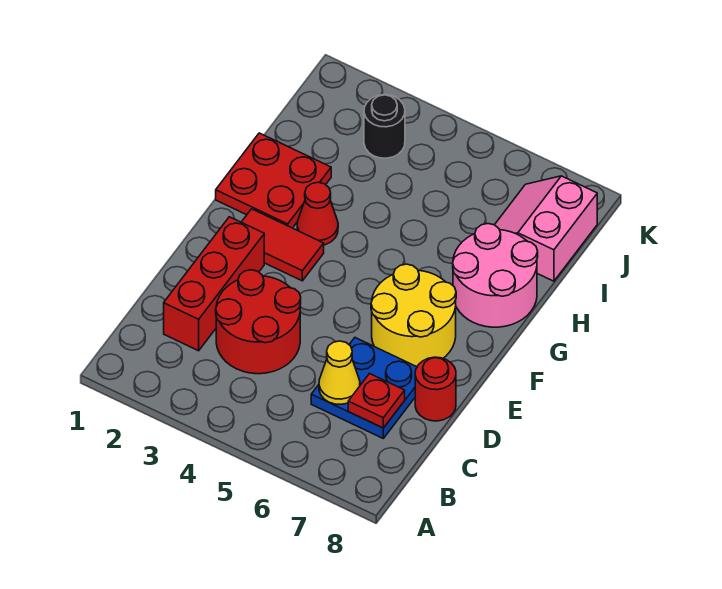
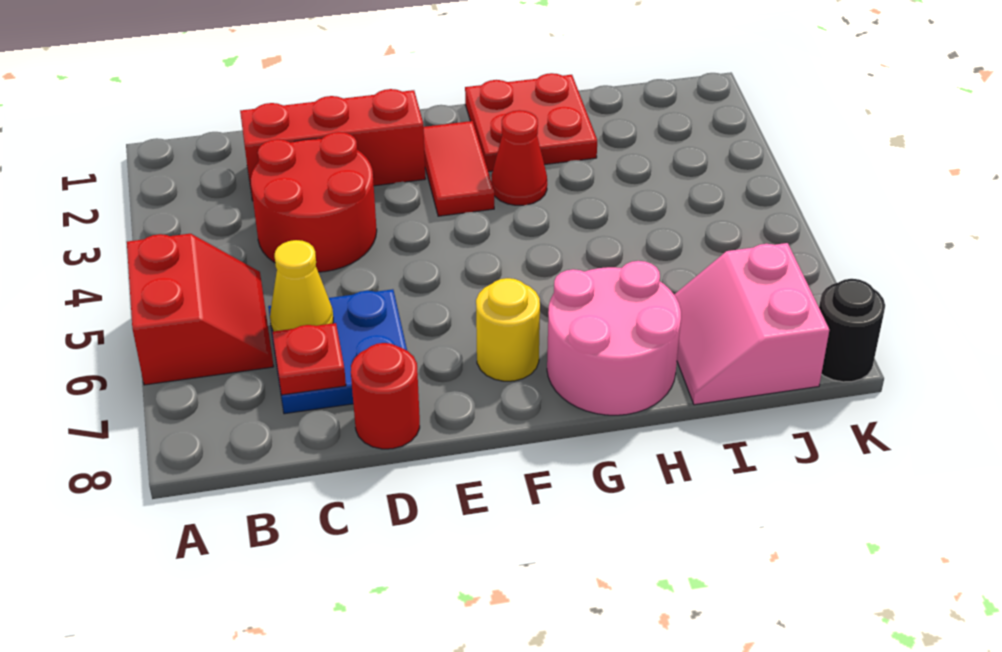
none -> red slope A5:B6 level 1 top A
yellow round brick E6:F7 level 1 -> yellow round brick F7 level 1
pink slope I7:J8 level 1 top 8 -> pink slope I7:J8 level 1 top J
black round brick J3 level 1 -> black round brick K8 level 1

